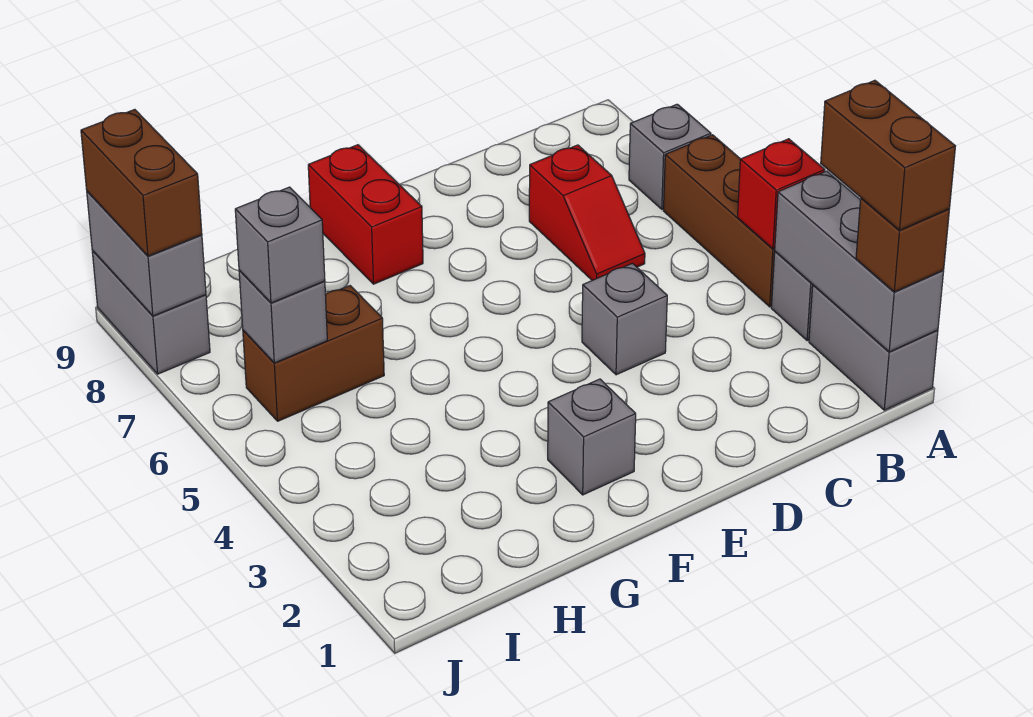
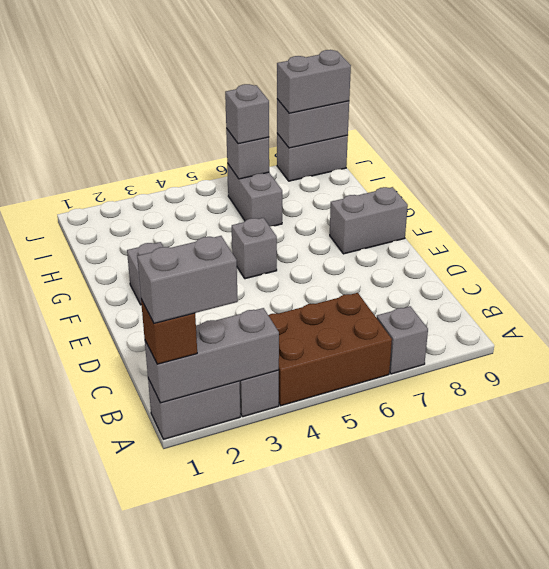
brown brick A1:A2 level 4 -> grey brick A1:A2 level 4
brown brick A4:A6 level 1 -> brown brick A4:B6 level 1
red brick A4 level 2 -> none
red slope C6:C7 level 1 top 7 -> none
grey brick D4 level 1 -> grey brick F5 level 1
red brick F8:F9 level 1 -> grey brick F8:F9 level 1
brown brick H6:I6 level 1 -> grey brick H6:I6 level 1
brown brick J8:J9 level 3 -> grey brick J8:J9 level 3

